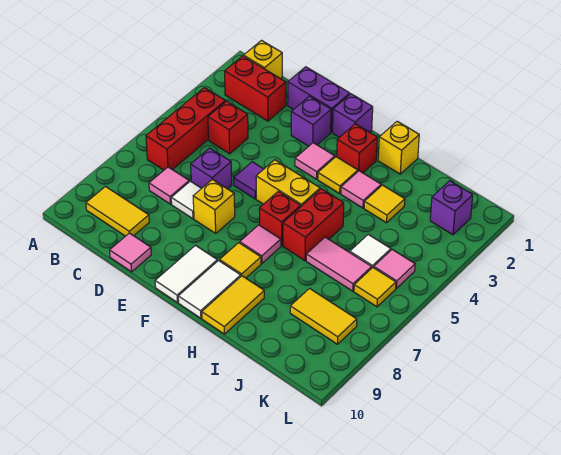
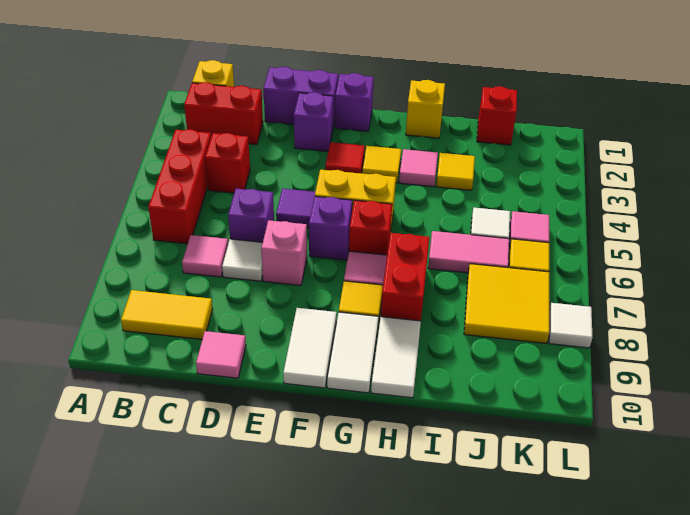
yellow brick E7 level 1 -> pink brick E7 level 1
pink tile F3 level 1 -> red tile F3 level 1
red brick G2 level 1 -> red brick J1 level 1
red brick H5:H6 level 1 -> red brick H7:H8 level 1
yellow tile H9:H10 level 1 -> white tile H9:H10 level 1
yellow tile J8:K8 level 1 -> yellow tile J7:K8 level 1
purple brick K2 level 1 -> purple brick F6 level 1
none -> white tile L8 level 1

